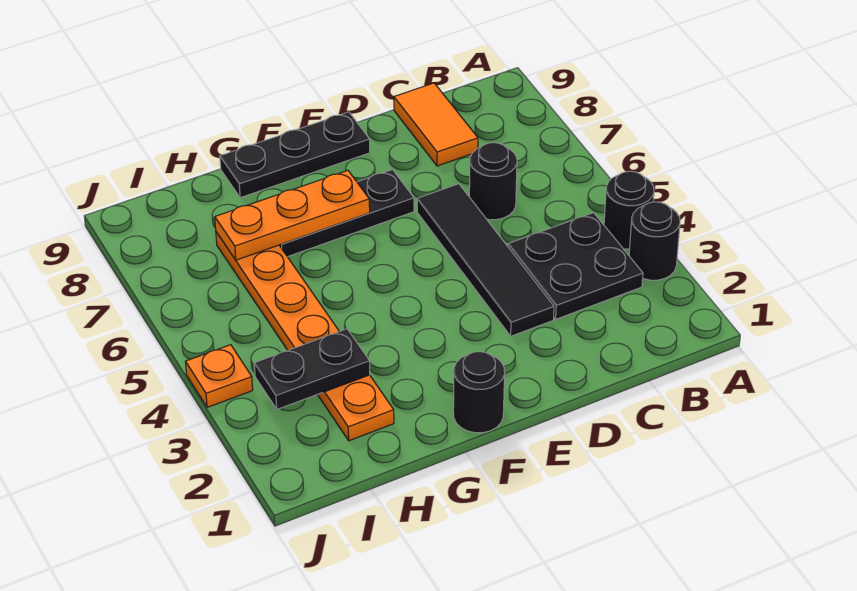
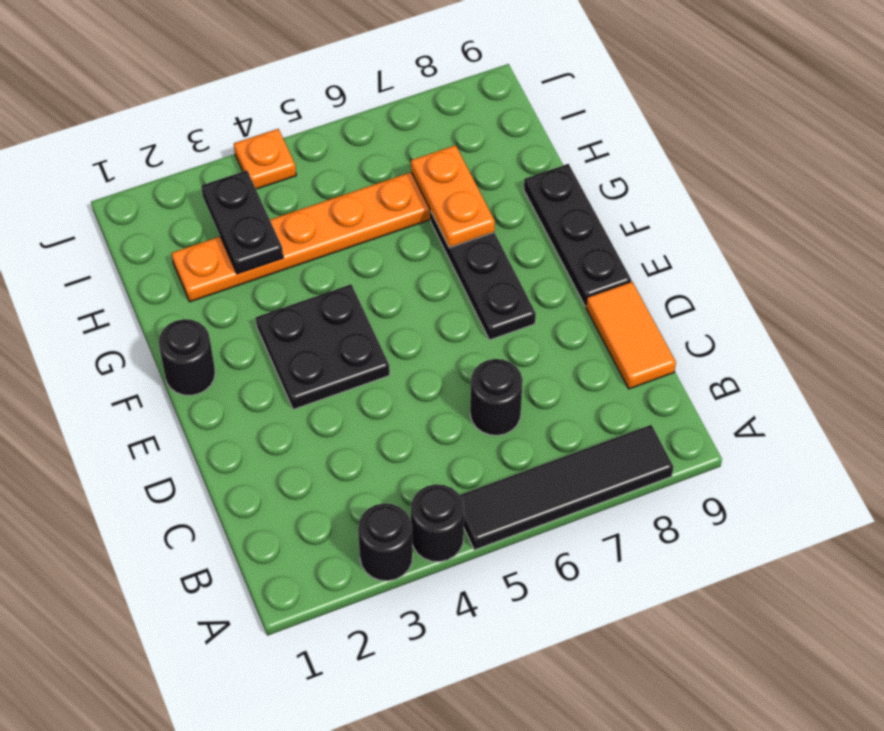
black plate B3:C4 level 1 -> black plate E3:F4 level 1
orange tile C8:C9 level 1 -> orange tile C9:D9 level 1
black tile D3:D6 level 1 -> black tile A5:A8 level 1
orange plate F7:H7 level 2 -> orange plate G7:H7 level 2

